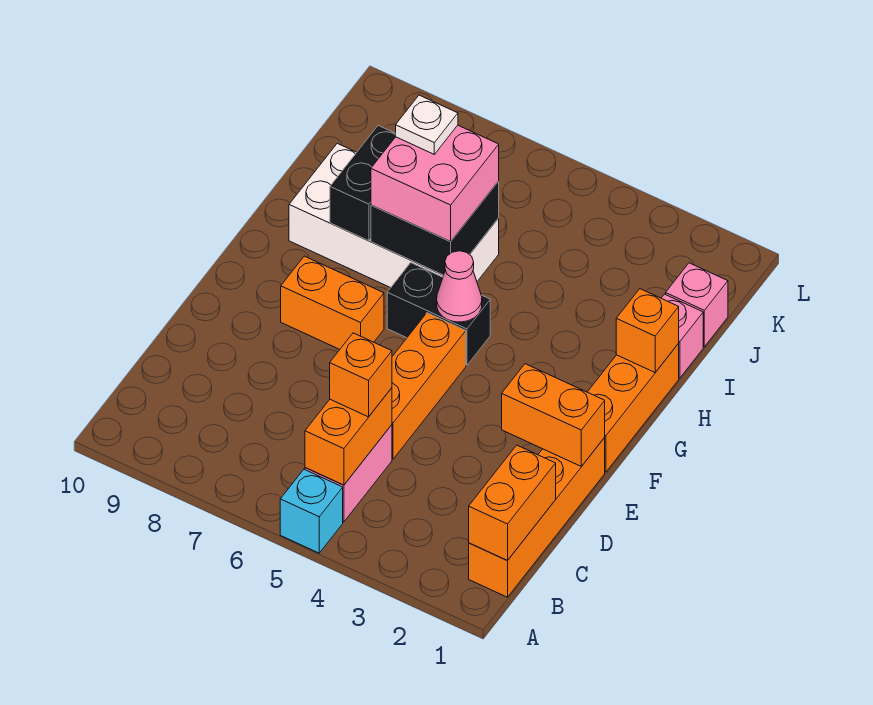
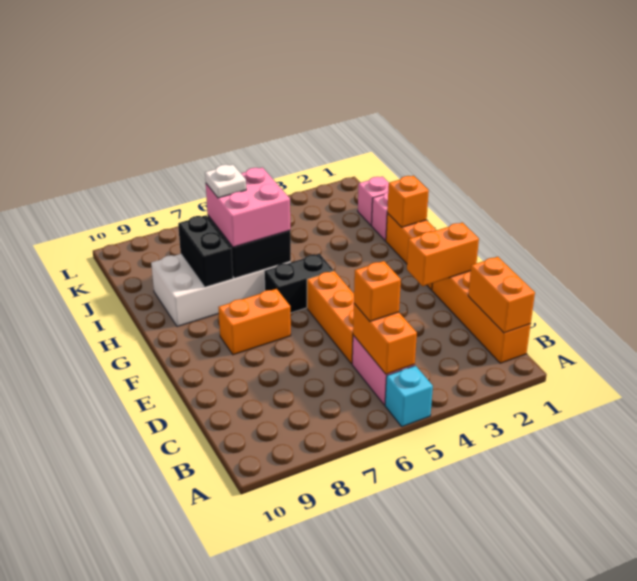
pink cone G5 level 2 -> none

